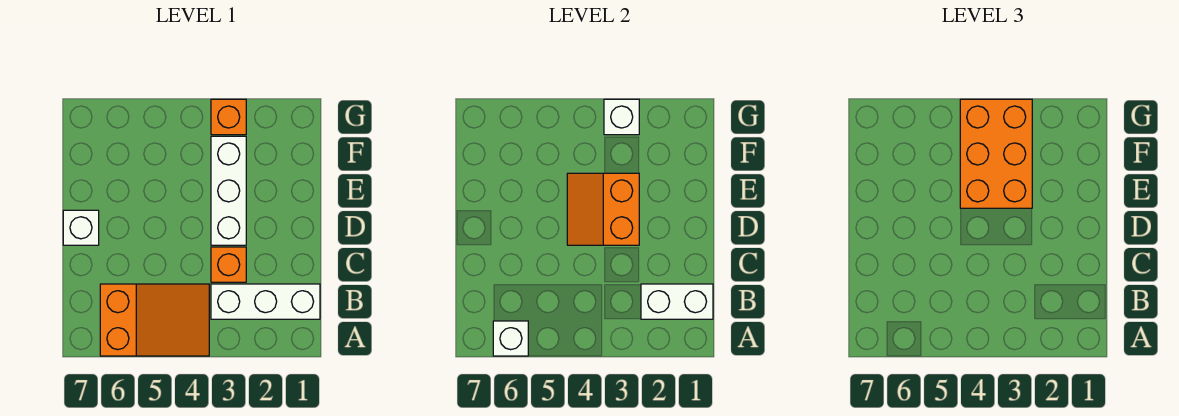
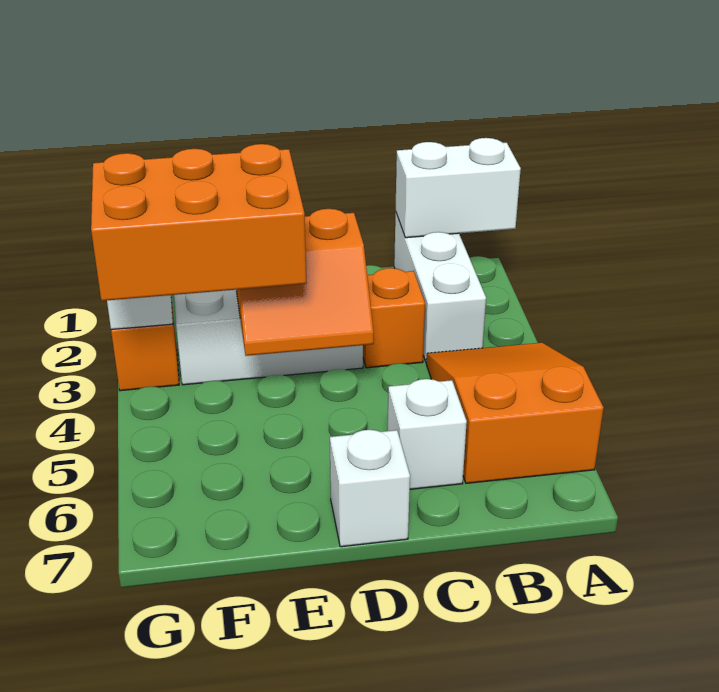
white brick A6 level 2 -> white brick C6 level 1
white brick B1:B2 level 2 -> white brick A1:B1 level 2

